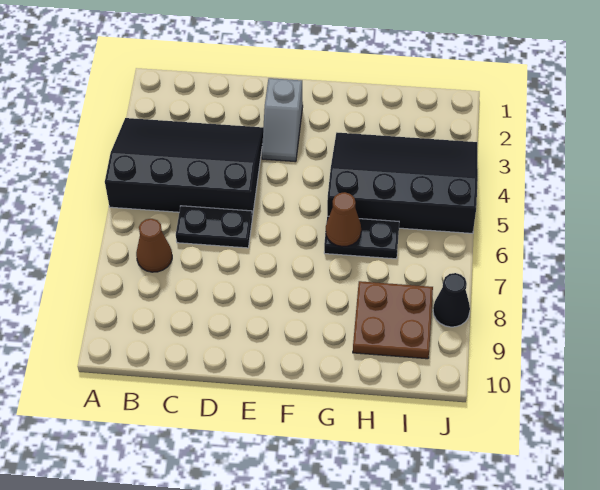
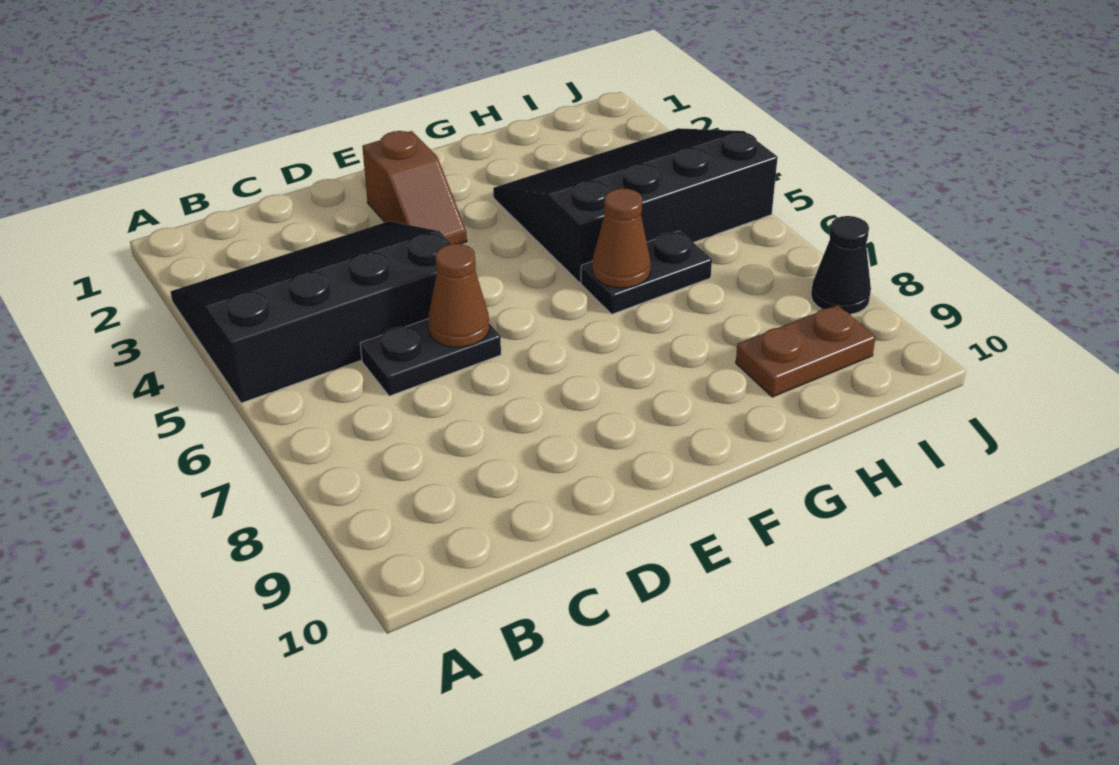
brown cone B7 level 1 -> brown cone D6 level 2
grey slope E2:E3 level 1 top 2 -> brown slope E2:E3 level 1 top 2
brown plate H8:I9 level 1 -> brown plate H9:I9 level 1

